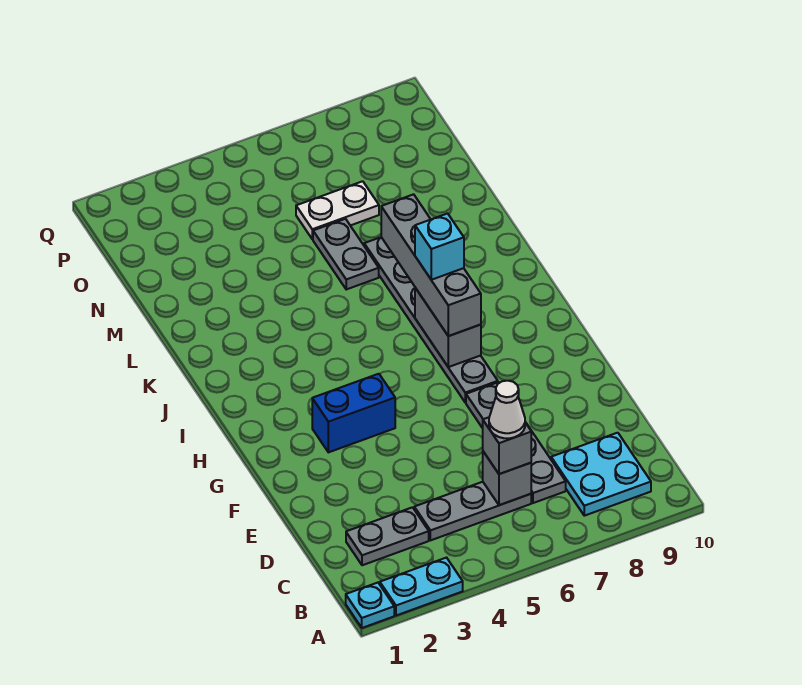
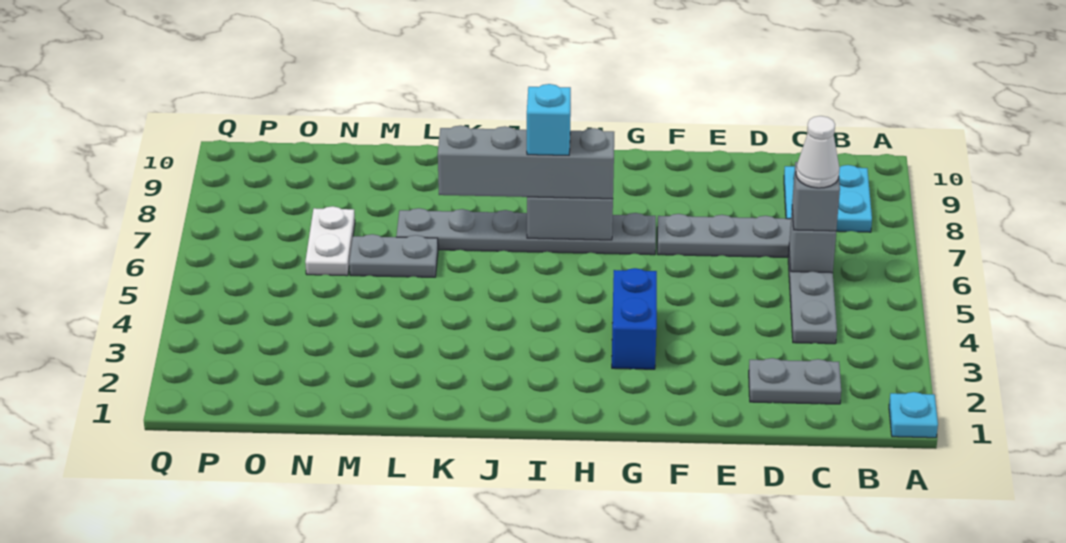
cyan plate A2:A3 level 1 -> none
grey plate C2:C3 level 1 -> grey plate C2:D2 level 1

